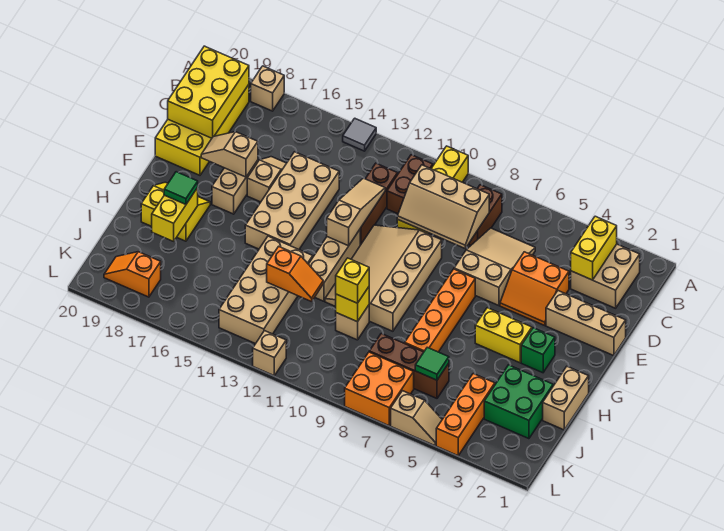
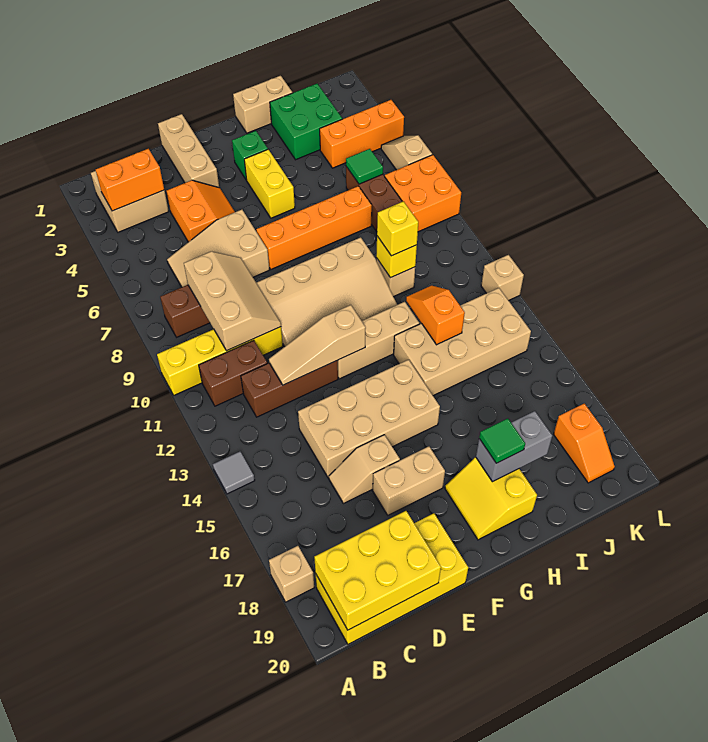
yellow brick B3:C3 level 2 -> orange brick B3:C3 level 2
tan slope E17:E18 level 2 top 17 -> none
yellow brick H18:I18 level 2 -> grey brick H18:I18 level 2

